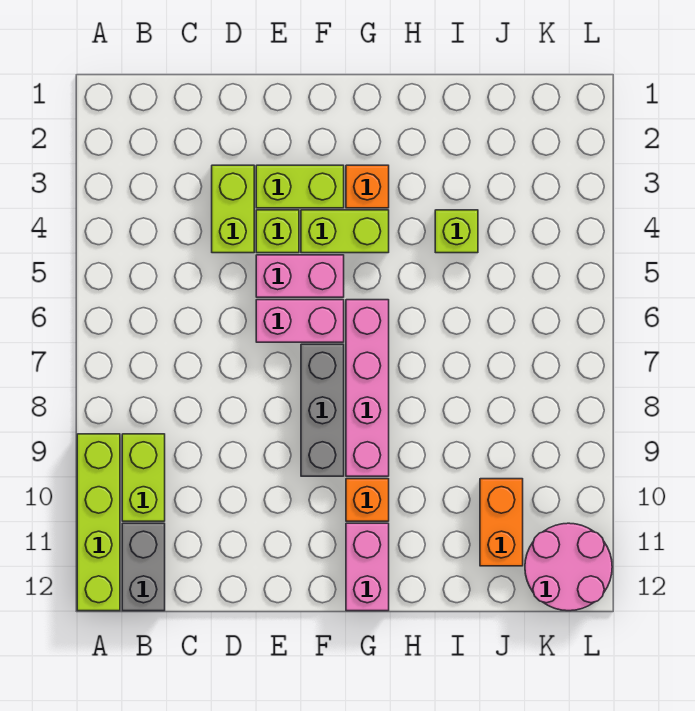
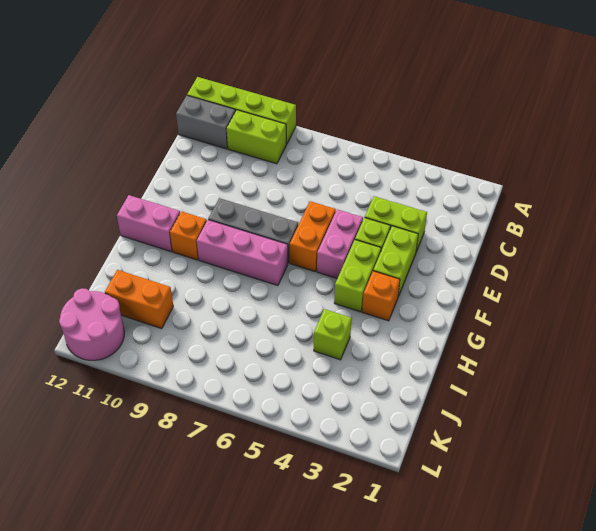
pink brick E6:F6 level 1 -> orange brick E6:F6 level 1
pink brick G6:G9 level 1 -> pink brick G7:G9 level 1

